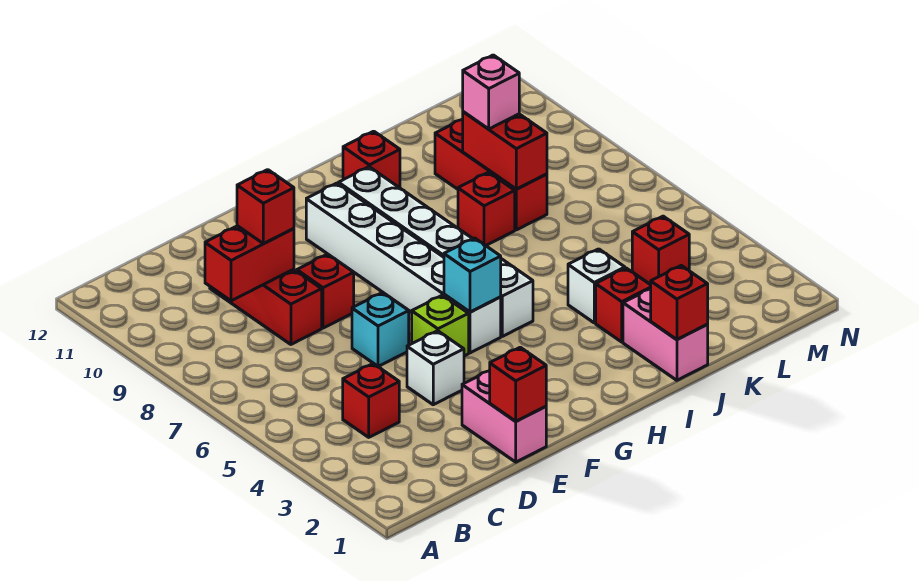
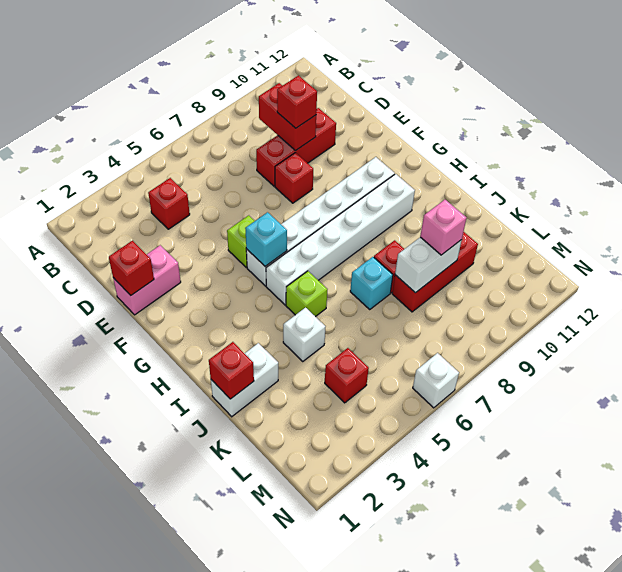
white brick E4 level 1 -> white brick N6 level 1
cyan brick E6 level 1 -> cyan brick J7 level 1
none -> lime brick I5 level 1
red brick I11 level 1 -> none
pink brick J1:J2 level 1 -> white brick J1:J2 level 1
red brick J3 level 1 -> none
red brick K8:K9 level 2 -> white brick K8:K9 level 2

